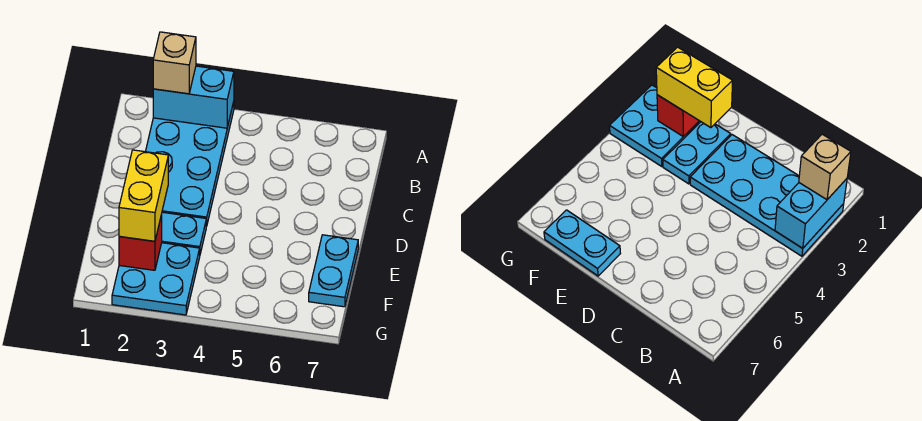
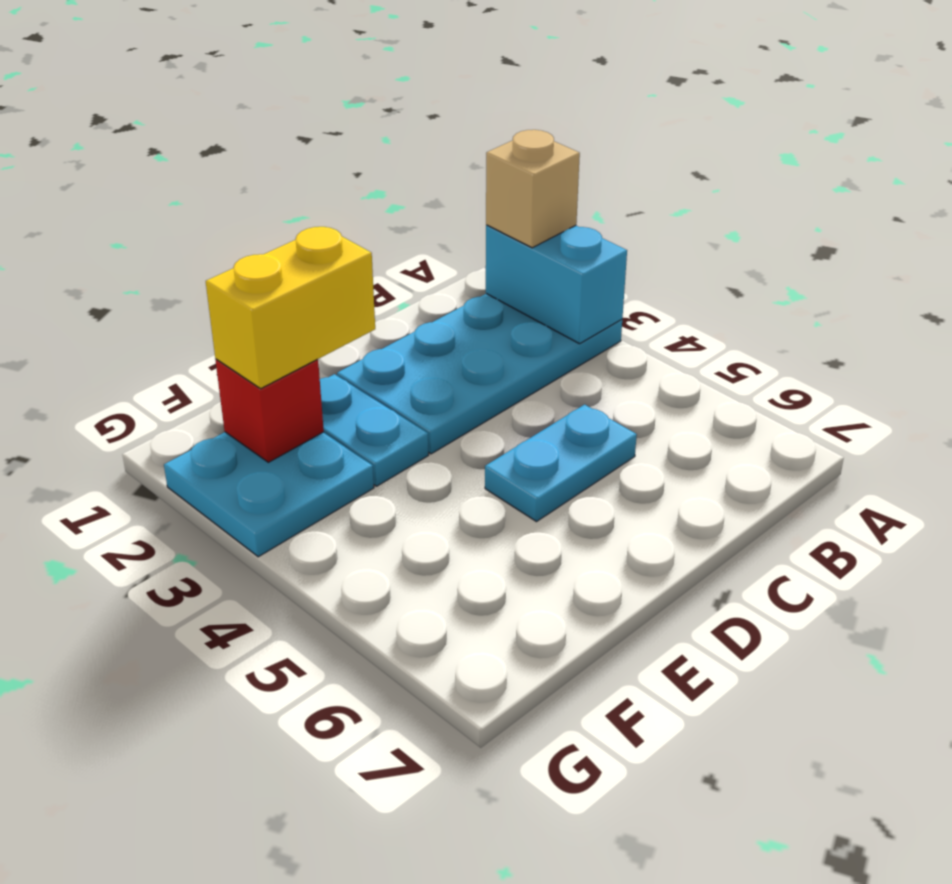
cyan plate E7:F7 level 1 -> cyan plate C5:D5 level 1

